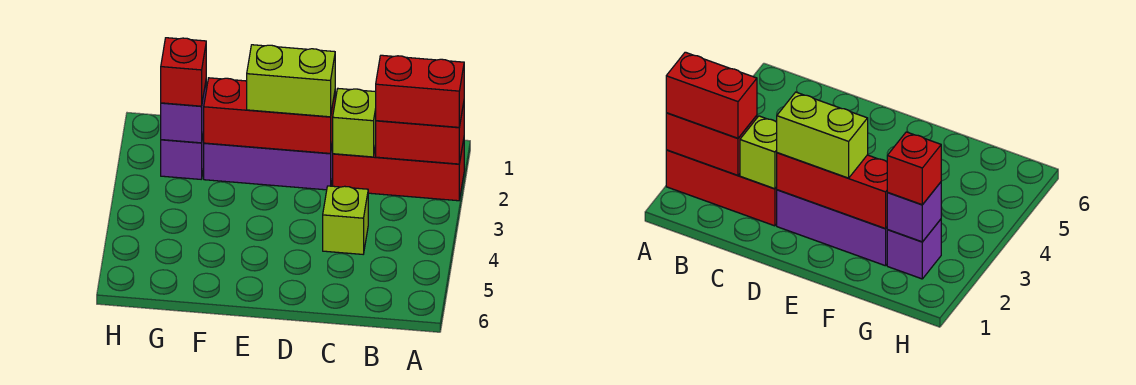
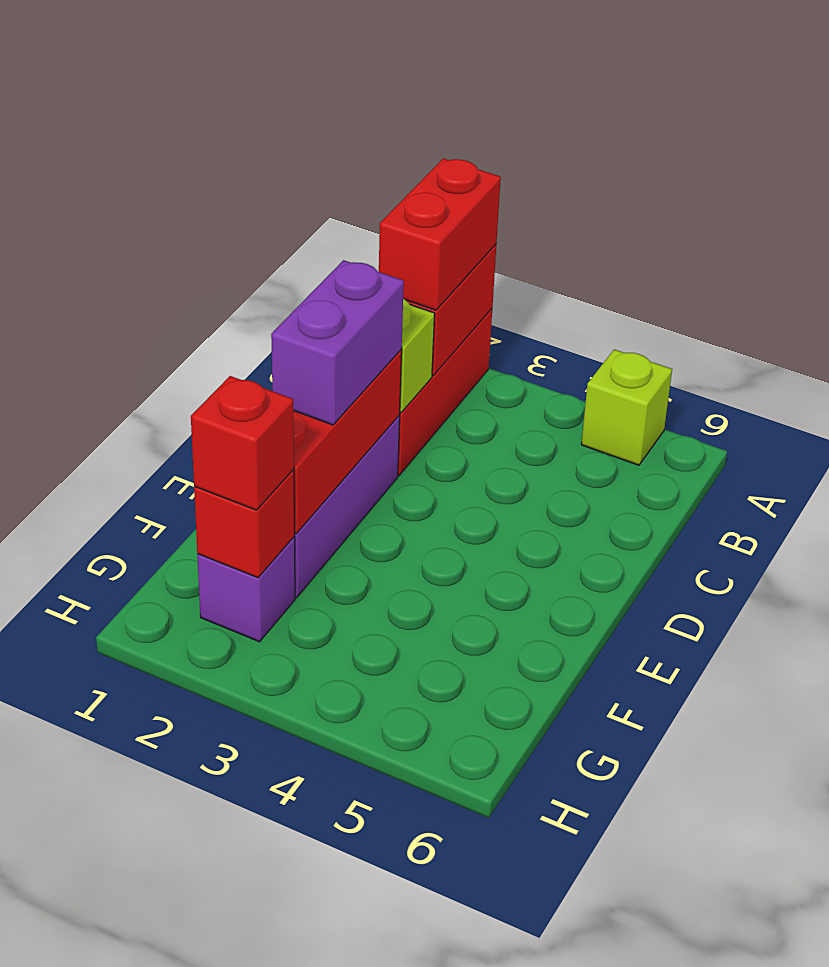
lime brick C4 level 1 -> lime brick A5 level 1
lime brick D2:E2 level 3 -> purple brick D2:E2 level 3
purple brick G2 level 2 -> red brick G2 level 2

